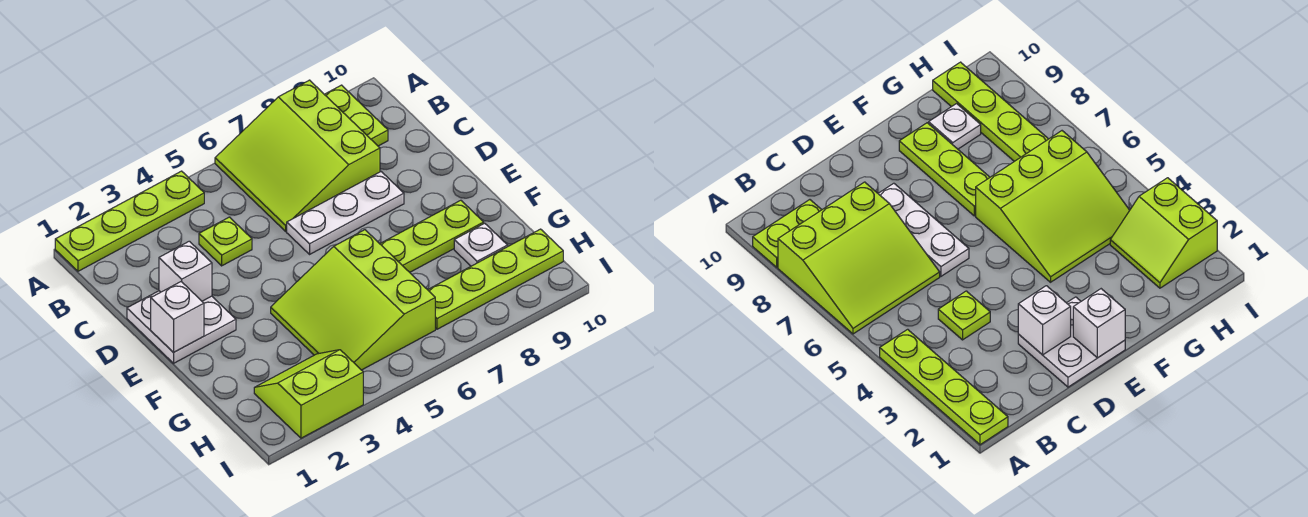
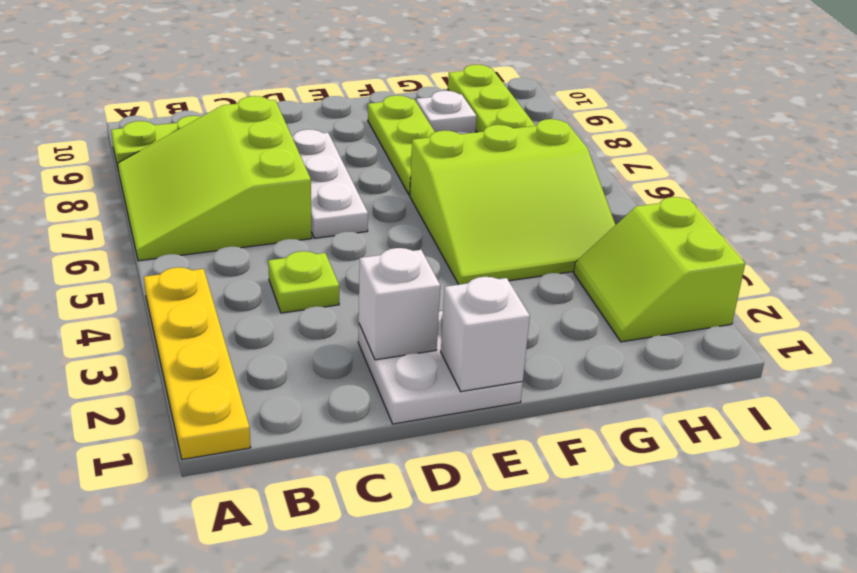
lime plate A1:A4 level 1 -> yellow plate A1:A4 level 1
lime slope A6:C8 level 1 top 8 -> lime slope A6:C8 level 1 top C

